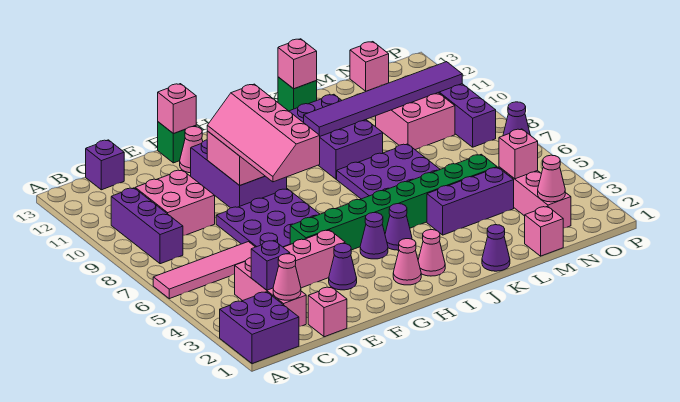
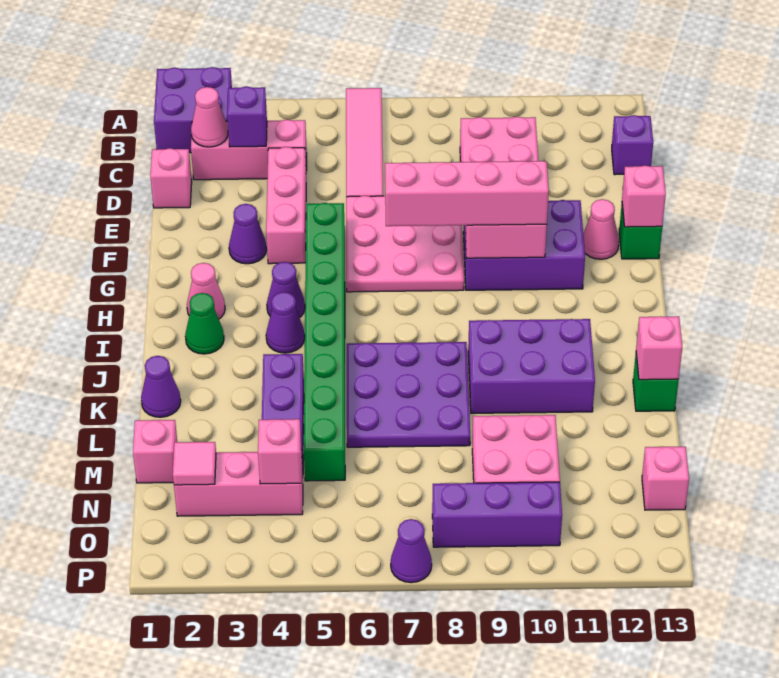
purple brick B8:B10 level 1 -> none
purple plate E6:G8 level 1 -> pink plate E6:G8 level 1
pink cone I2 level 1 -> green cone I2 level 1
purple tile J10:O10 level 2 -> none
pink cone N2 level 2 -> pink tile N2 level 2

